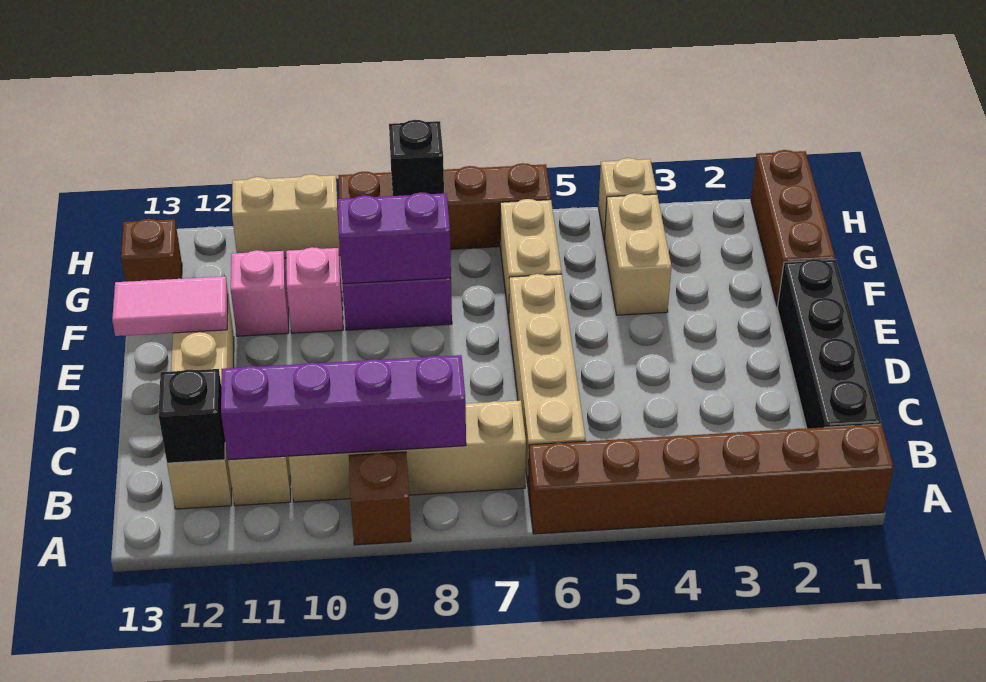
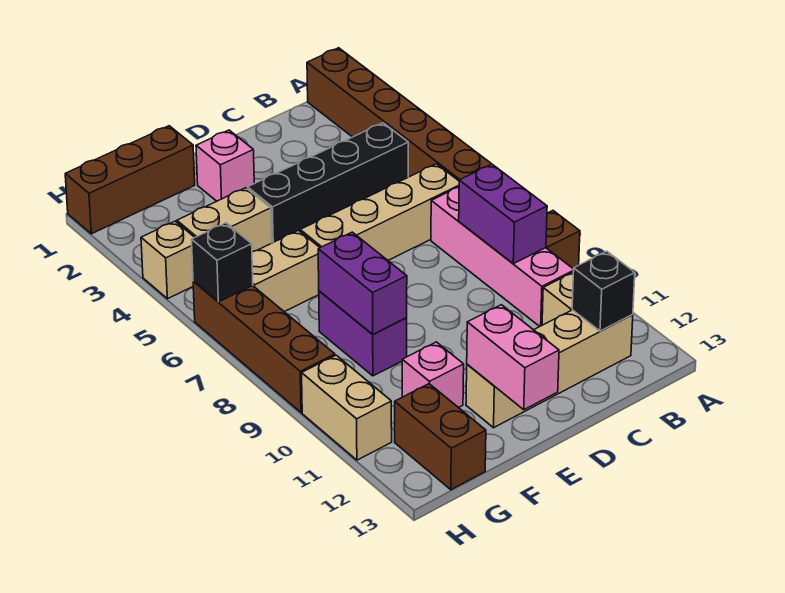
black brick B1:E1 level 1 -> black brick B4:E4 level 1
tan brick B7:B10 level 1 -> pink brick B7:B10 level 1
purple brick B8:B11 level 2 -> purple brick B8:B9 level 2
pink tile E12:E13 level 2 -> pink brick E12:E13 level 2
pink brick F10 level 1 -> pink brick E2 level 1
brown brick G13 level 1 -> brown brick G12:G13 level 1
black brick H8 level 2 -> black brick H6 level 2

